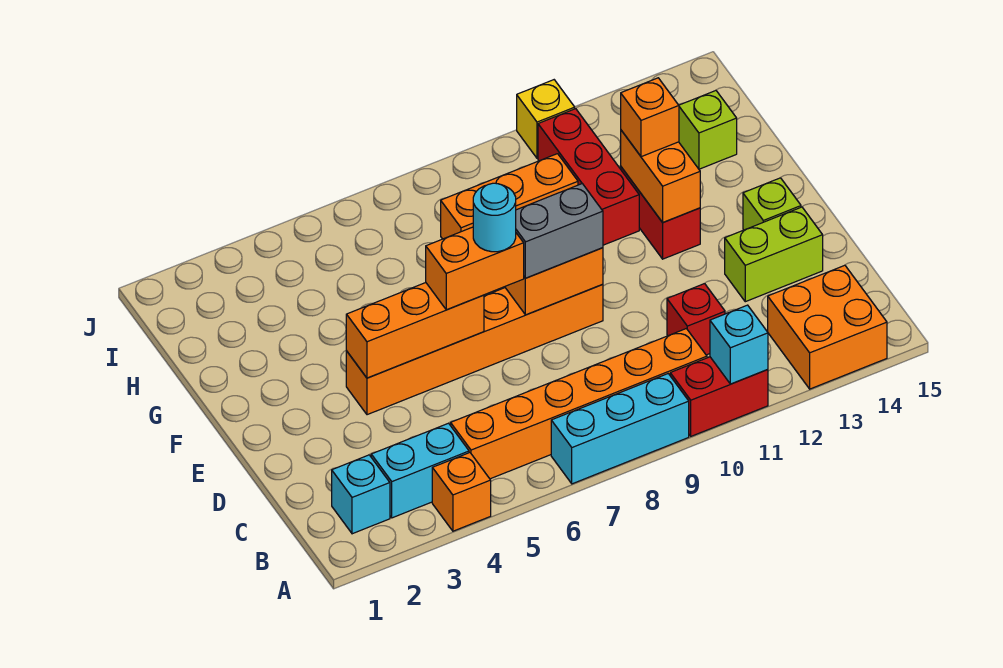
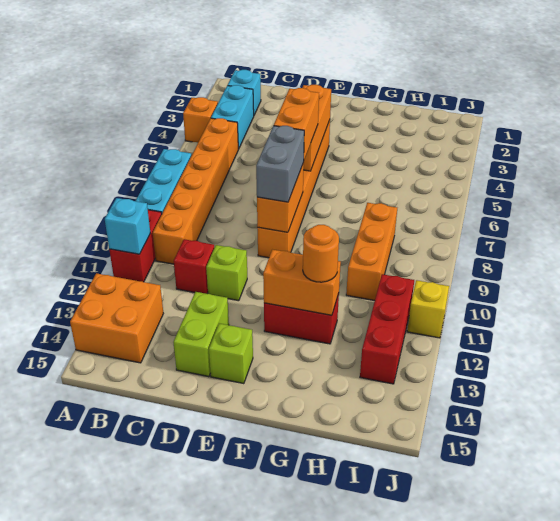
cyan round brick E7 level 4 -> none
red brick G11:I11 level 1 -> red brick I11:I13 level 1
orange brick G12 level 3 -> orange round brick G12 level 3
lime brick H14 level 1 -> lime brick D11 level 1

